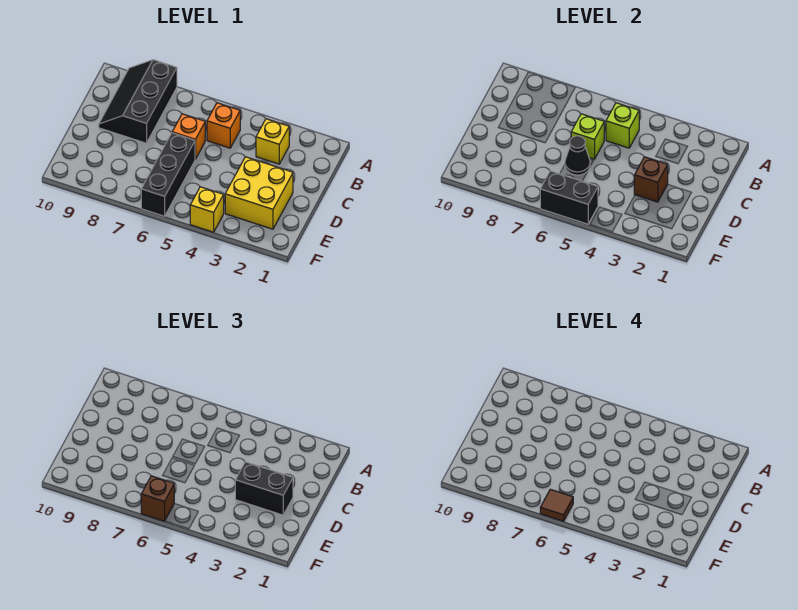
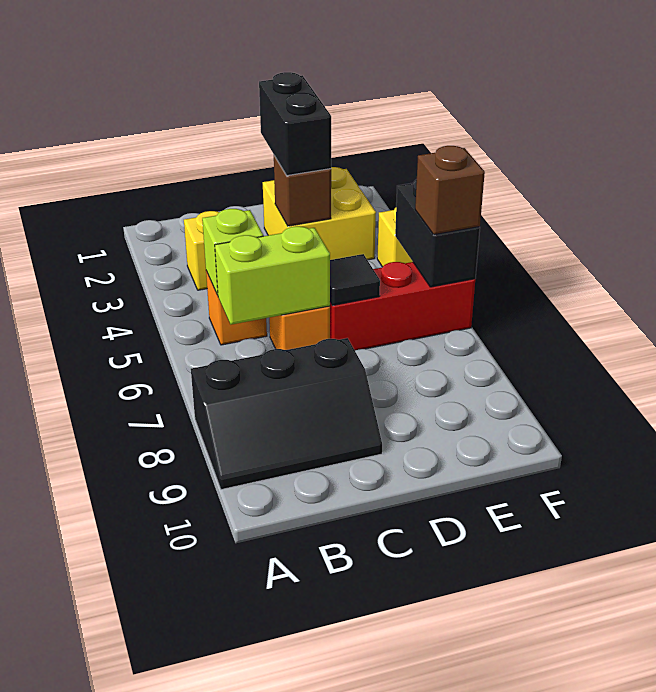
lime brick C6 level 2 -> lime brick B6:C6 level 2
black brick D6:F6 level 1 -> red brick D6:F6 level 1
black cone D6 level 2 -> black tile D6 level 2
brown tile F6 level 4 -> none

